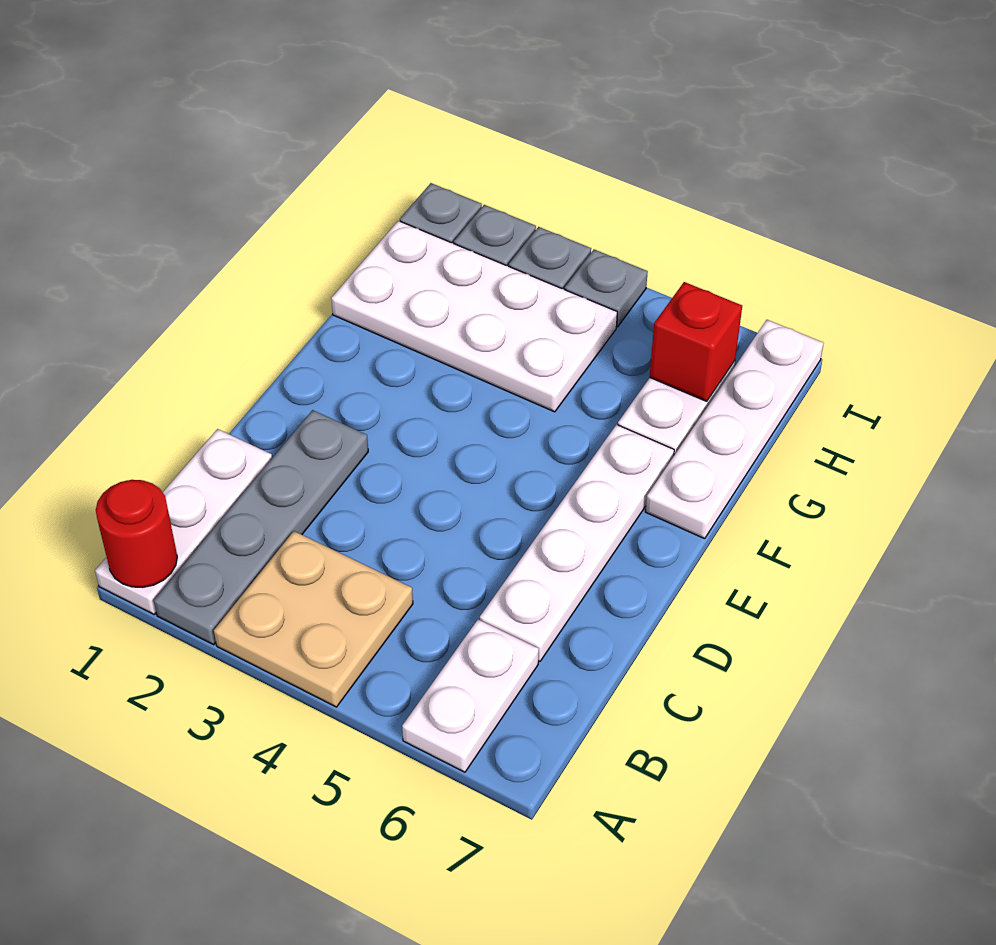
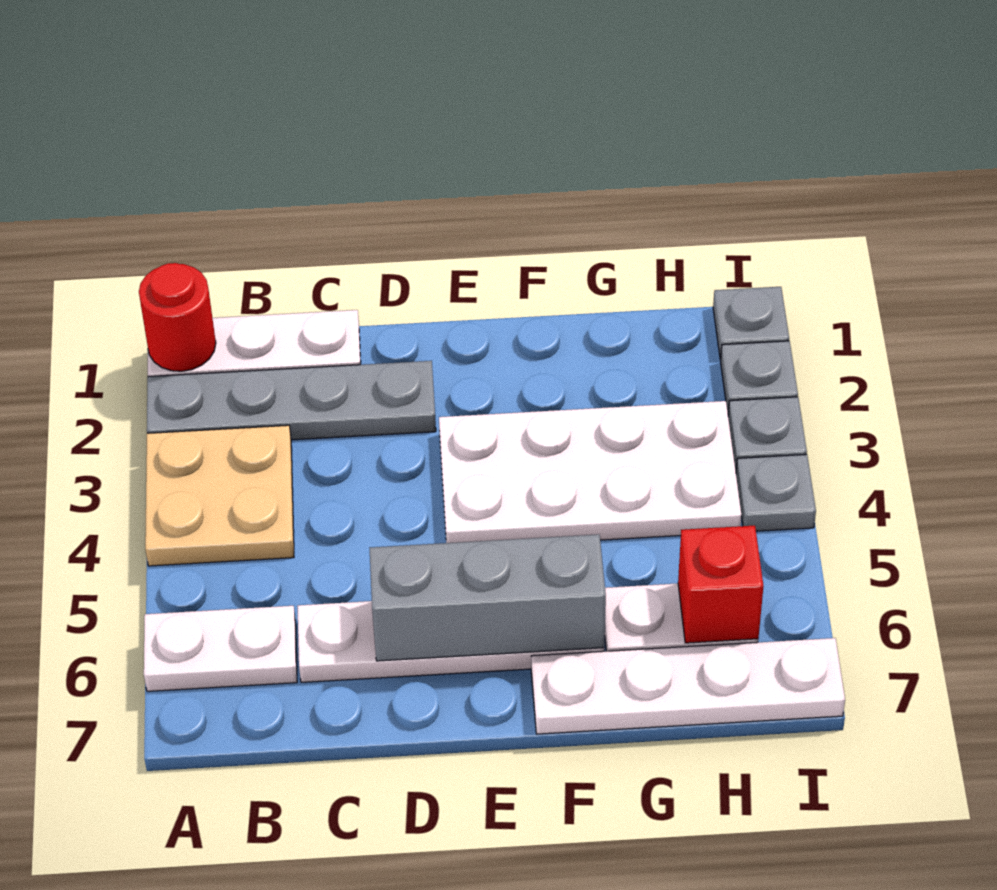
none -> grey brick D6:F6 level 2
white plate G1:H4 level 1 -> white plate E3:H4 level 1

